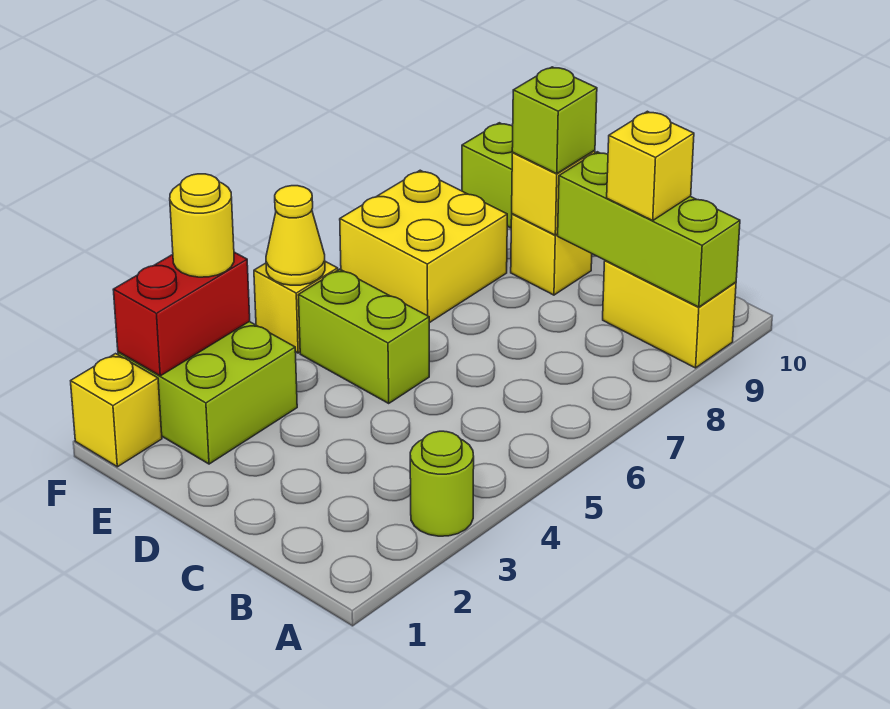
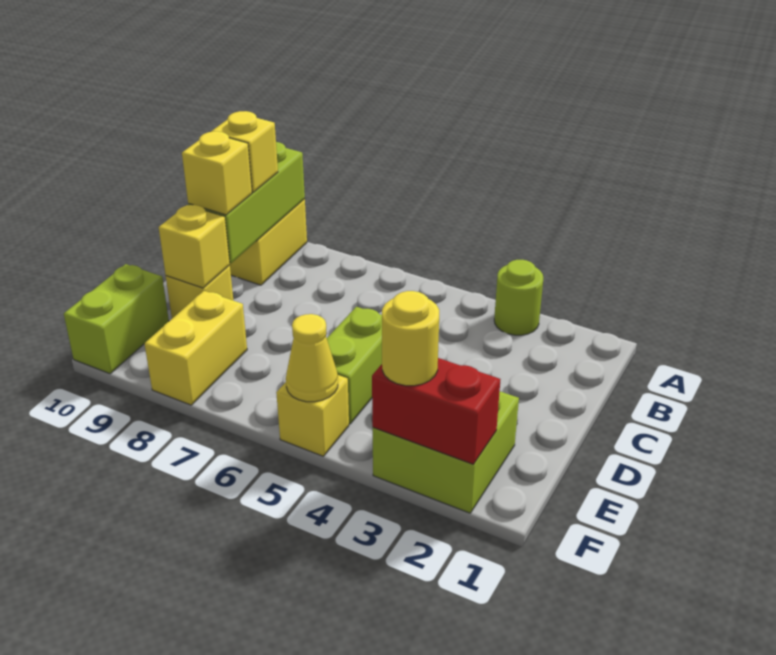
lime brick D9 level 3 -> none
yellow brick E7:F8 level 1 -> yellow brick E8:F8 level 1
yellow brick F1 level 1 -> yellow brick C9 level 3

